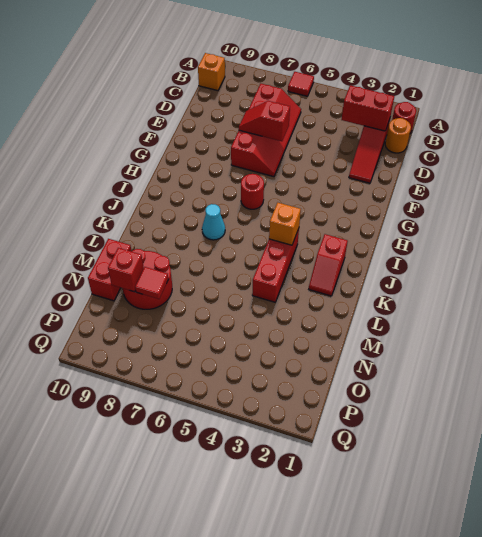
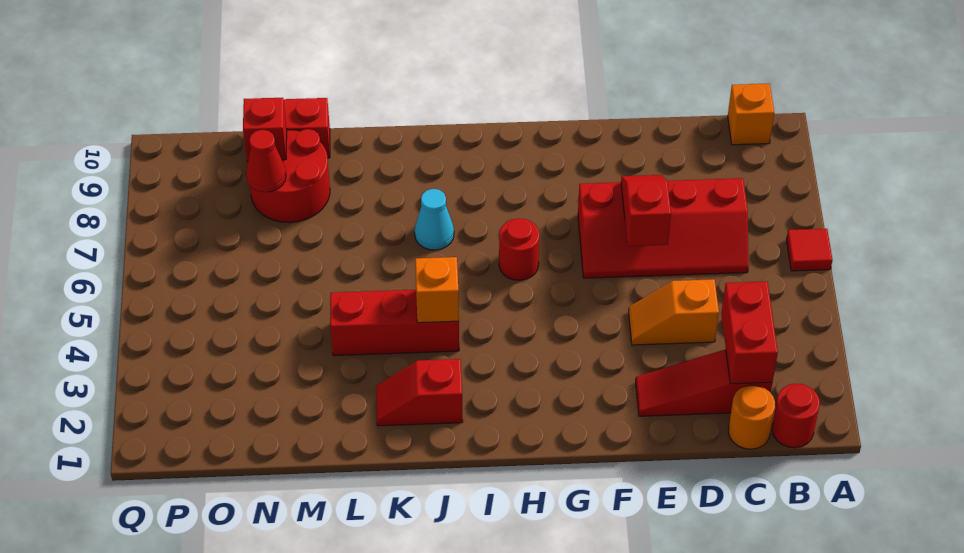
none -> orange slope D4:E4 level 1 top D
red tile N8 level 2 -> red cone N8 level 2

